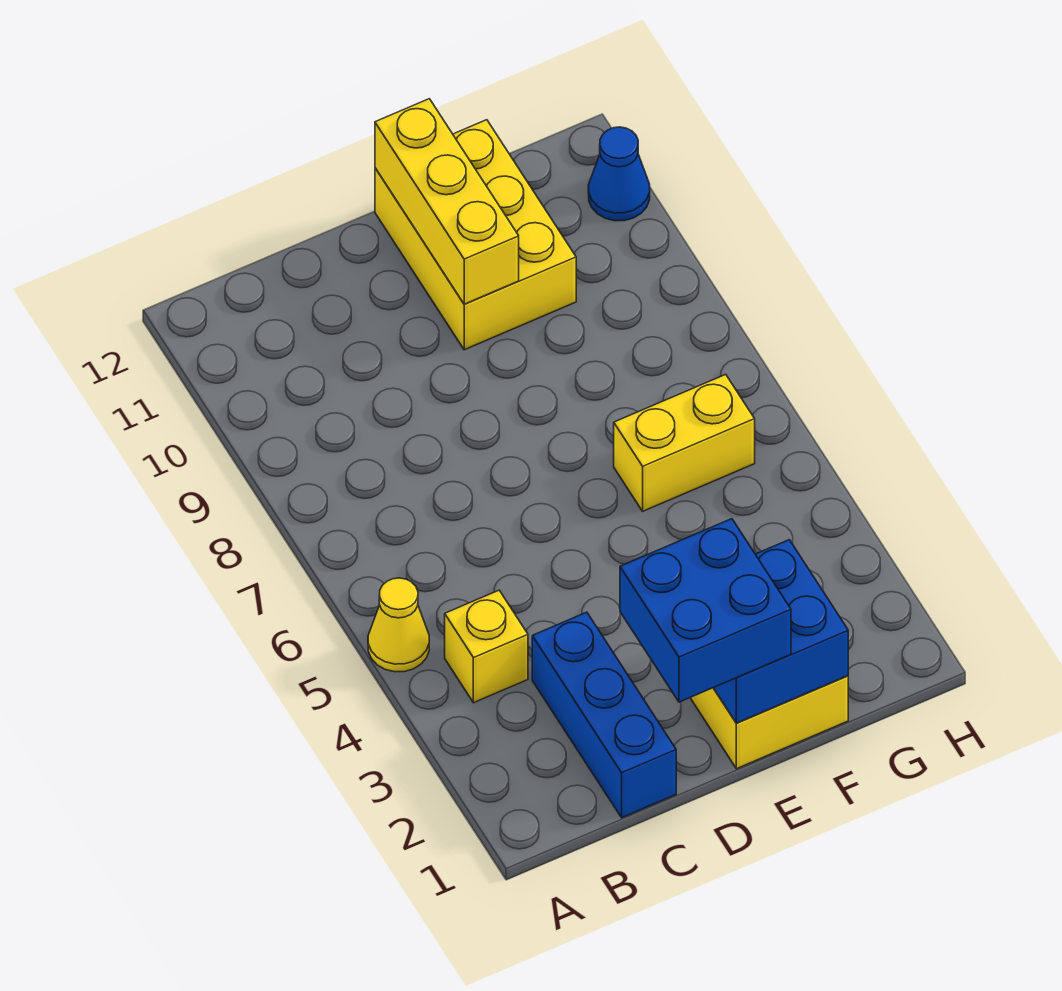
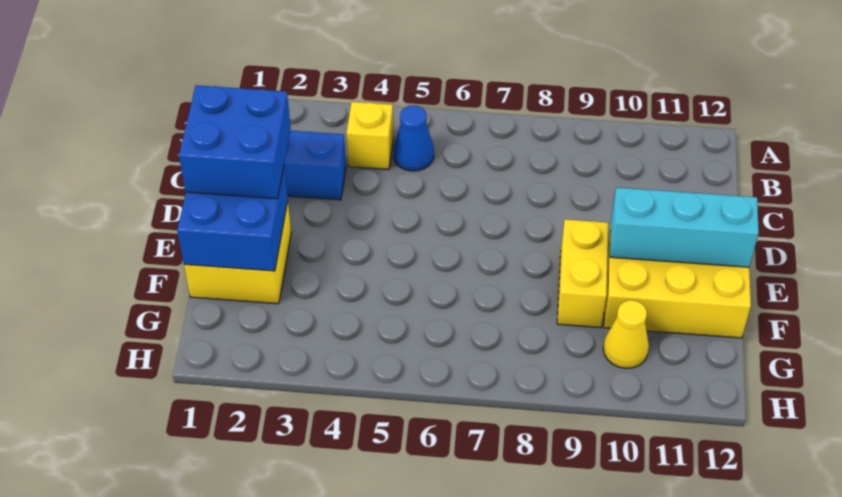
yellow cone A5 level 1 -> yellow cone G10 level 1
yellow brick E10:E12 level 2 -> cyan brick E10:E12 level 2
yellow brick F6:G6 level 1 -> yellow brick E9:F9 level 1
blue cone H11 level 1 -> blue cone B5 level 1

